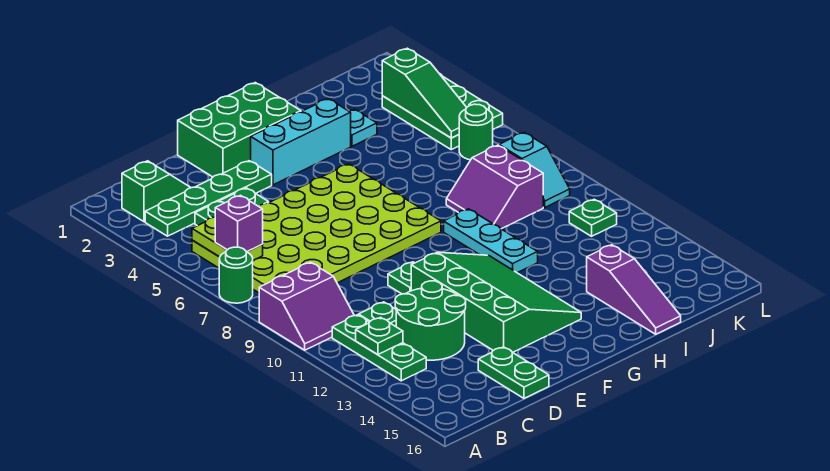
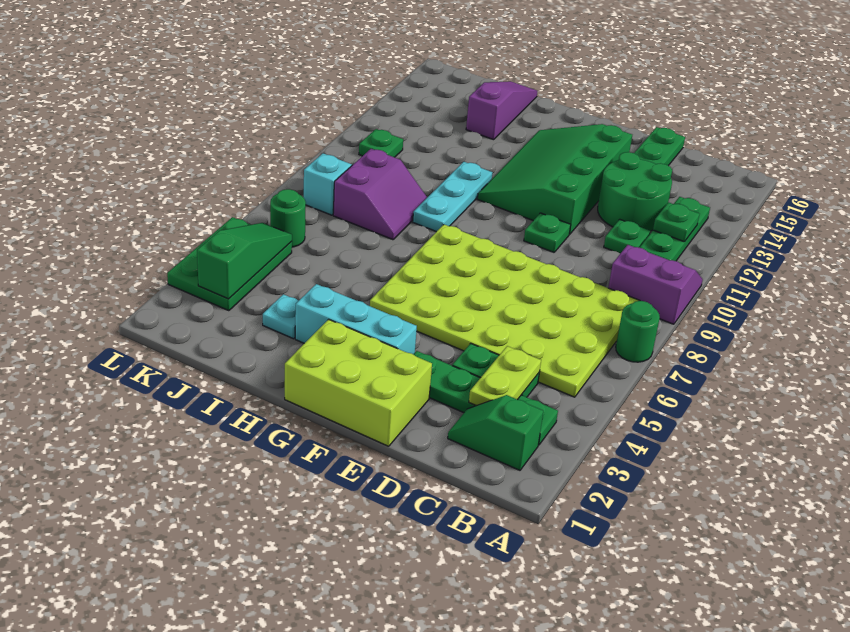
lime plate B5:B6 level 2 -> lime plate C3:C4 level 2
purple brick B6 level 3 -> none
green brick E1:G2 level 1 -> lime brick E1:G2 level 1

